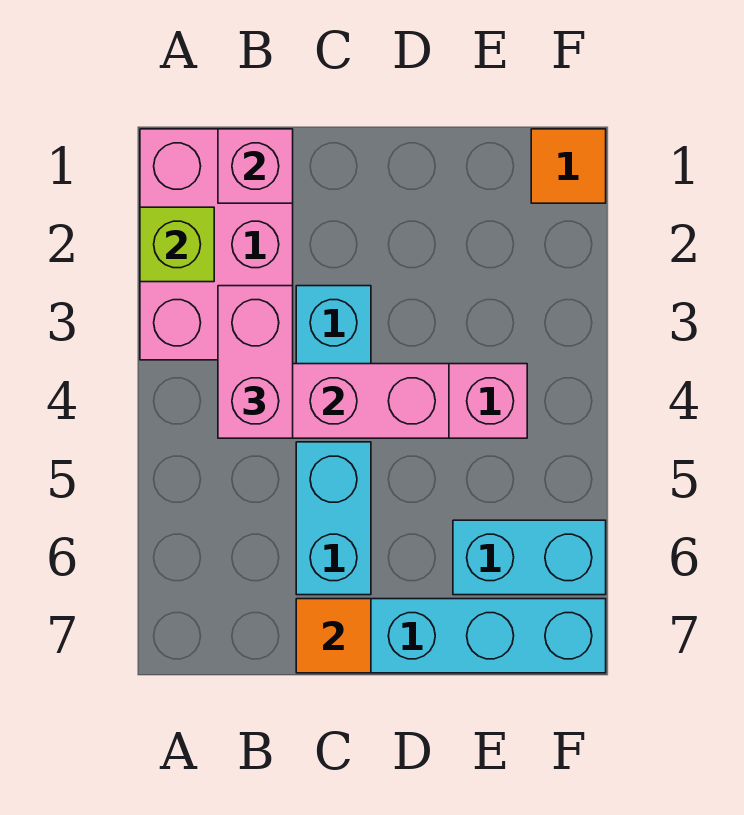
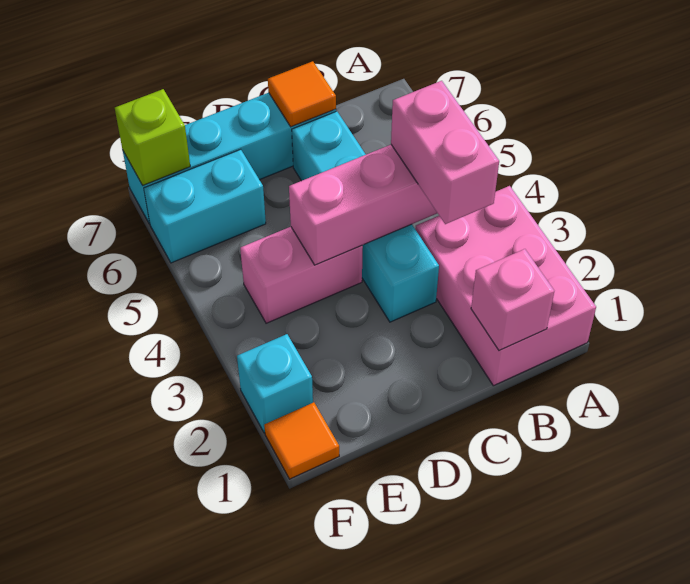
lime brick A2 level 2 -> lime brick F7 level 2
none -> cyan brick F2 level 1

